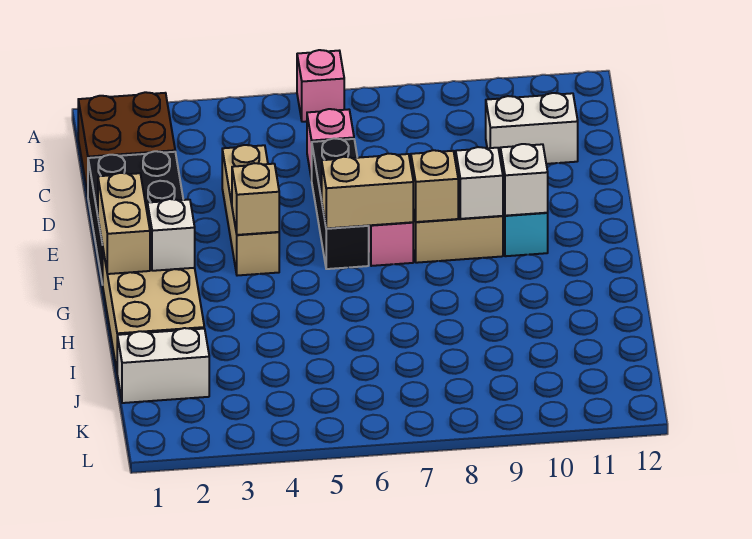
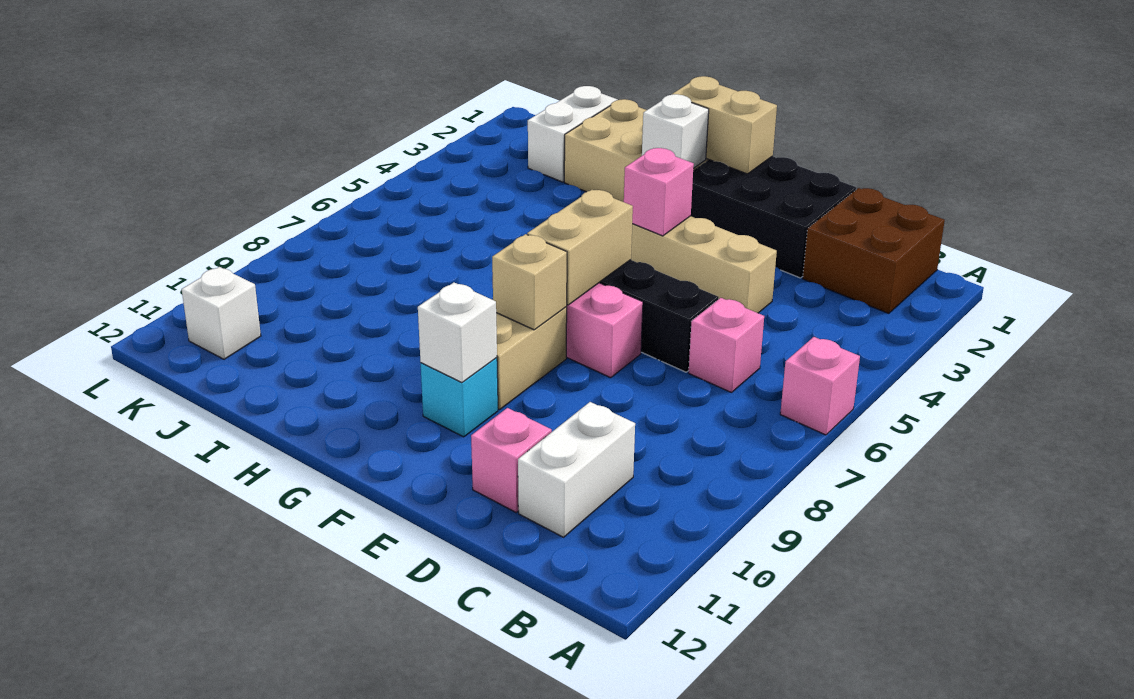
none -> pink brick D11 level 1
tan brick F4 level 2 -> pink brick F4 level 2
white brick F9 level 2 -> white brick K11 level 1

